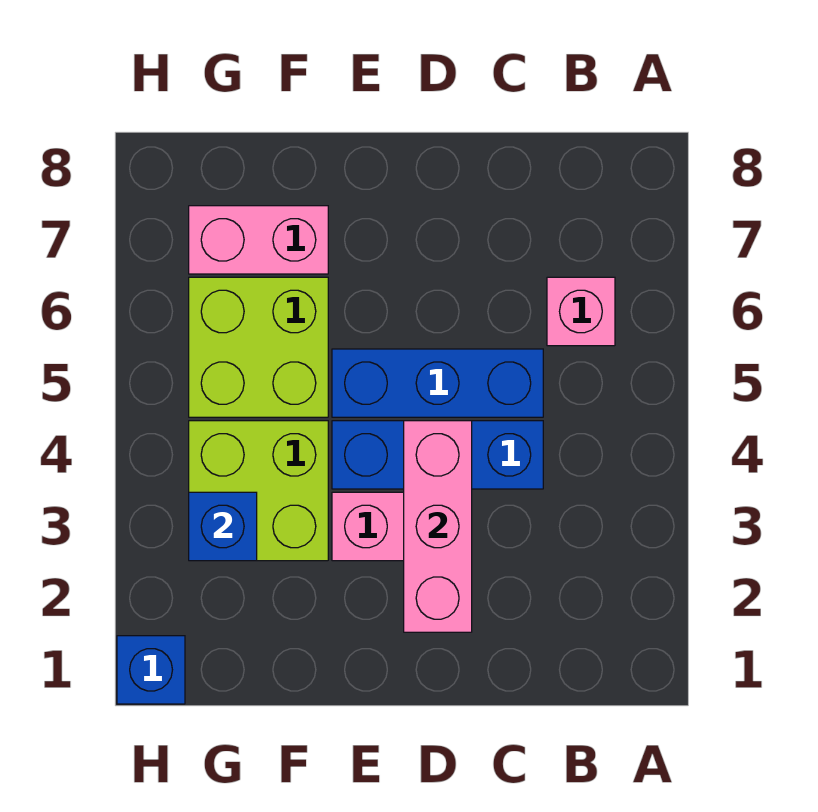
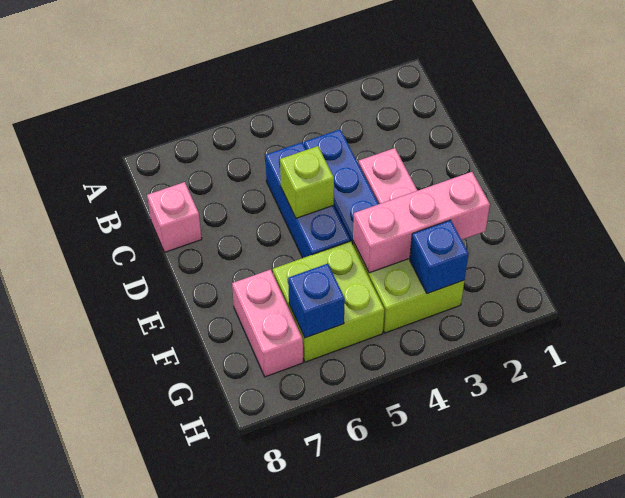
pink brick B6 level 1 -> pink brick C8 level 1
pink brick D2:D4 level 2 -> pink brick F2:F4 level 2
none -> lime brick D5 level 2
blue brick H1 level 1 -> blue brick G6 level 2

